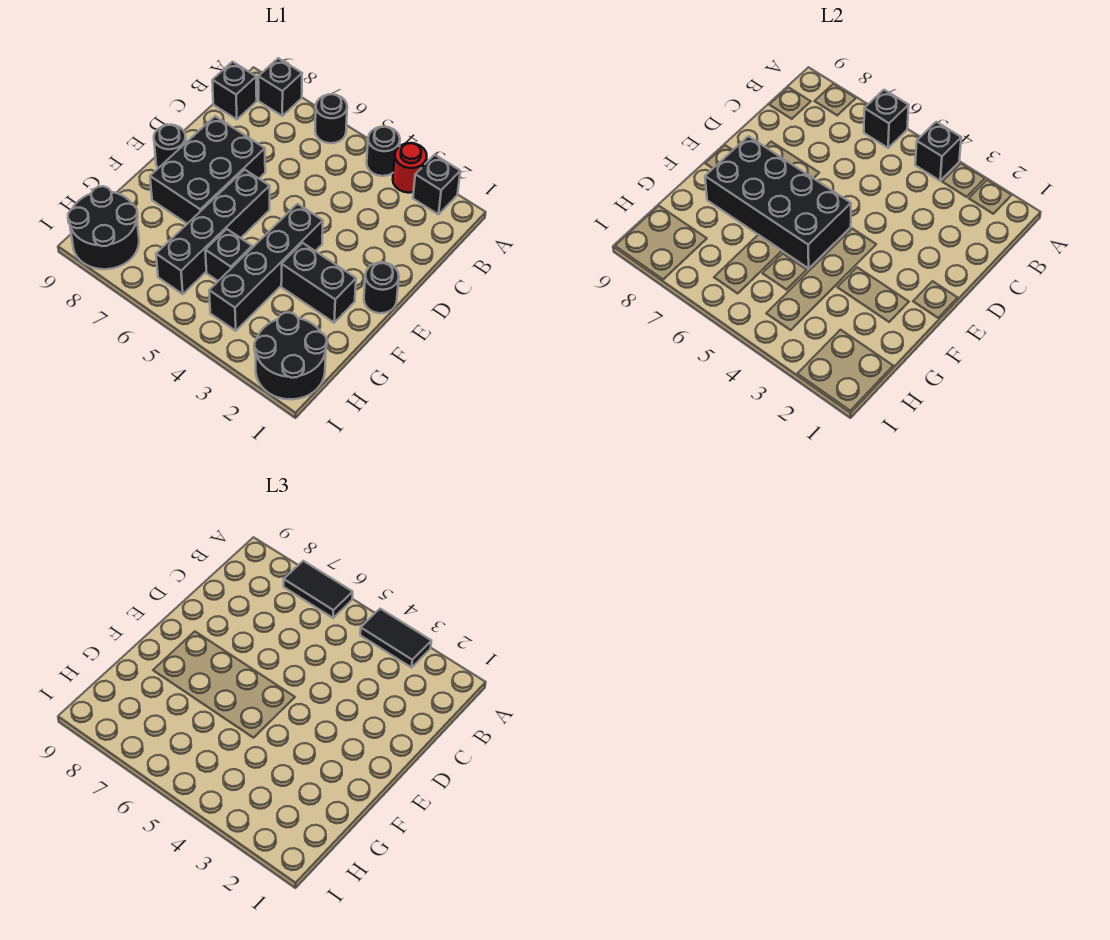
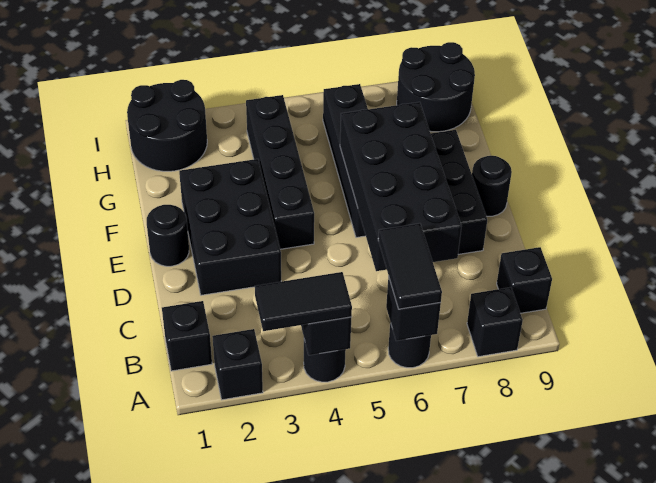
red round brick A3 level 1 -> none
black tile A6:A7 level 3 -> black tile A6:B6 level 3
black brick E5:F8 level 2 -> black brick C6:F7 level 2
black brick F2:F3 level 1 -> black brick D2:F3 level 1
black brick G5 level 1 -> black brick B1 level 1

